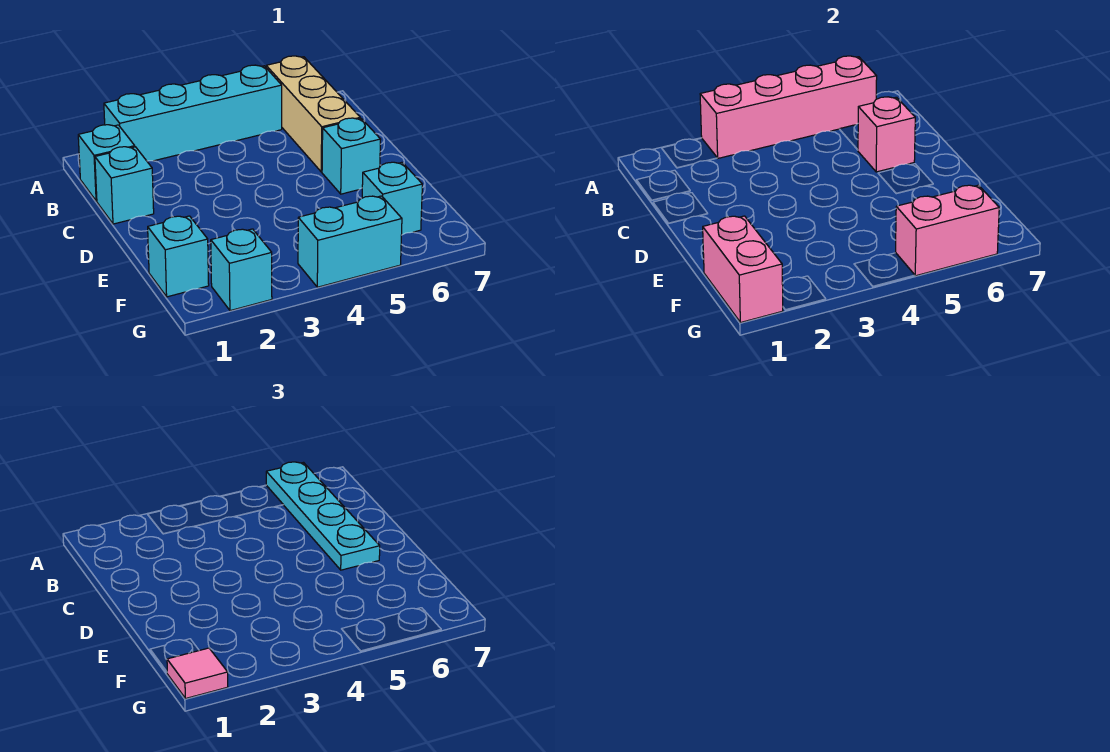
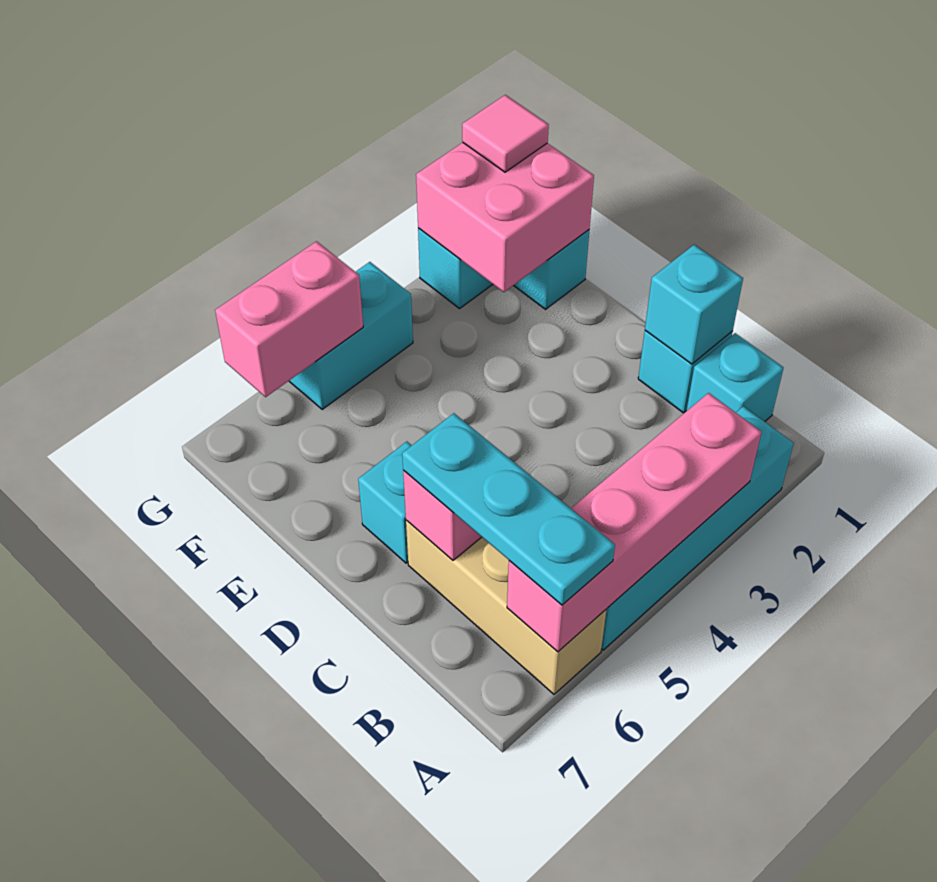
cyan plate A6:D6 level 3 -> cyan plate A6:C6 level 3
pink brick F1:G1 level 2 -> pink brick F1:G2 level 2
cyan brick F6 level 1 -> cyan brick C1 level 2

